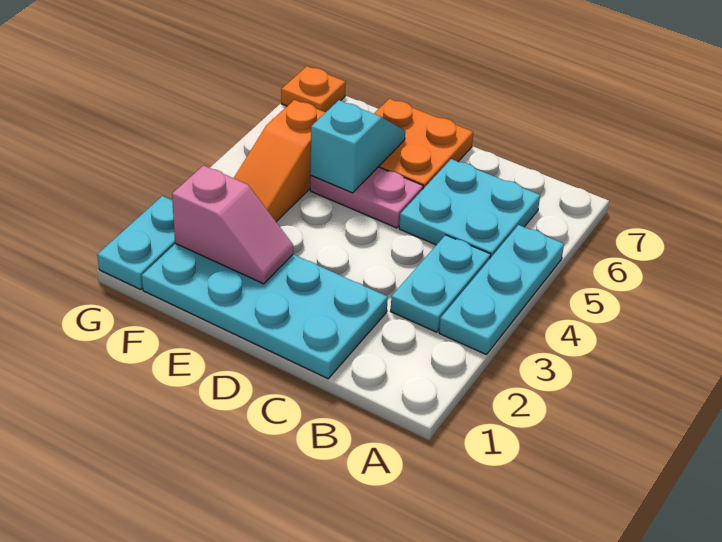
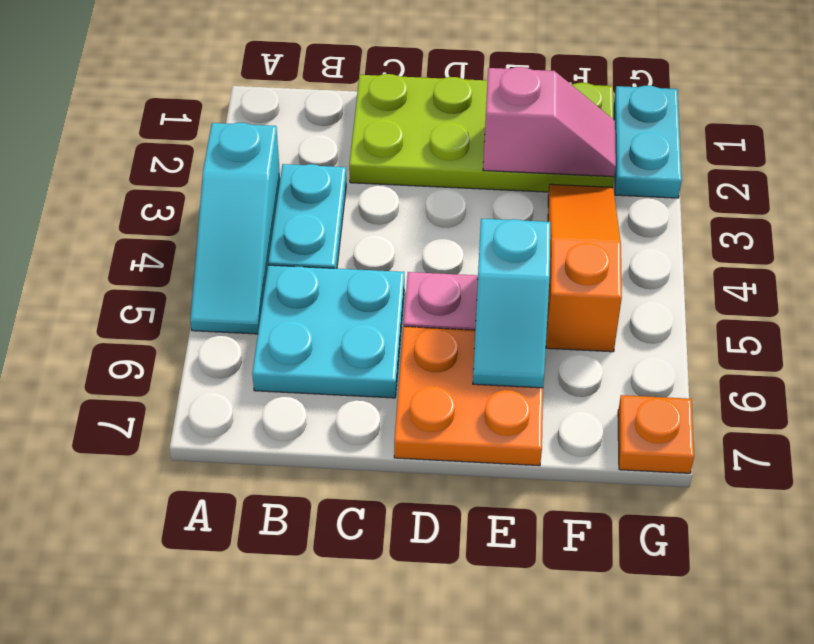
cyan plate A3:A5 level 1 -> cyan slope A3:A5 level 1 top 3
cyan plate C1:F2 level 1 -> lime plate C1:F2 level 1
pink slope E2:F2 level 2 top F -> pink slope E2:F2 level 2 top E

